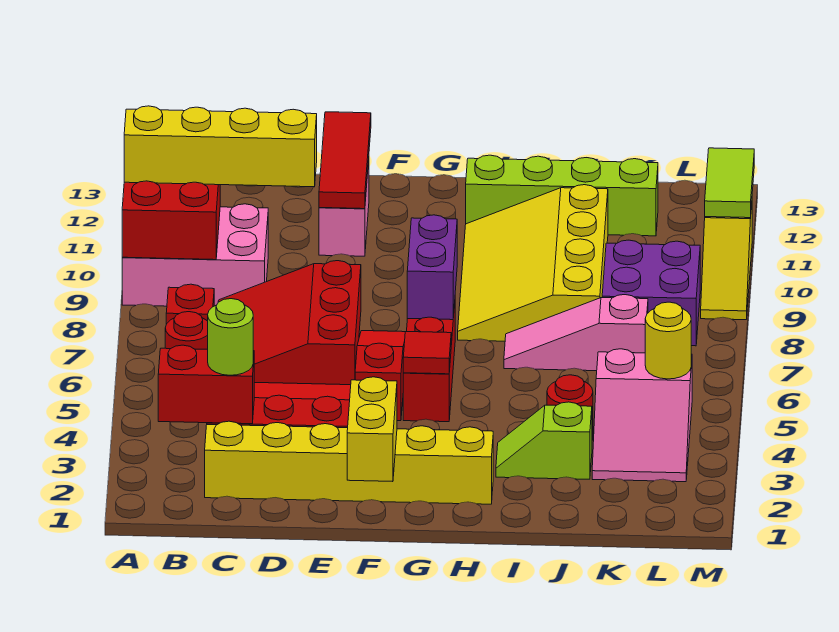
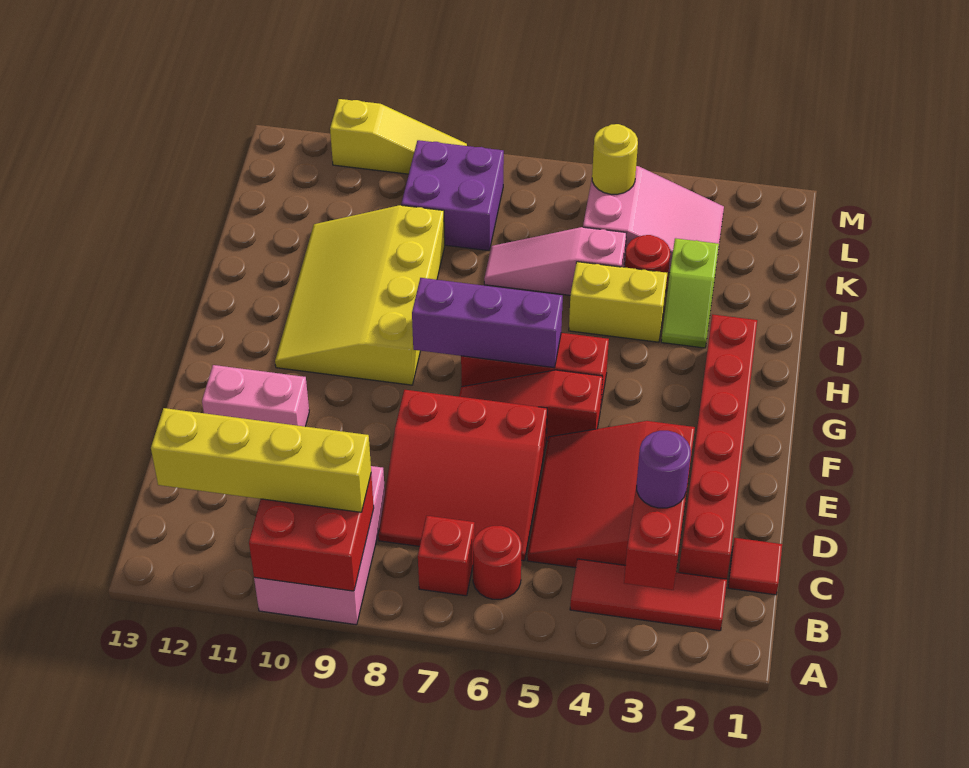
yellow brick A10:D10 level 3 -> yellow brick B9:B12 level 3
yellow brick C2:H2 level 1 -> red brick C2:H2 level 1
lime round brick C3 level 3 -> purple round brick C3 level 3
red tile E11:E13 level 2 -> red tile B2:B4 level 1
yellow brick F1:F2 level 2 -> yellow brick I4:I5 level 1
red tile G5 level 2 -> red tile C1 level 1
purple brick G7:G8 level 2 -> purple brick G6:G8 level 2
yellow slope H8:J11 level 1 top J -> yellow slope G9:J11 level 1 top 9
lime brick H12:K12 level 1 -> none
pink slope I7:K7 level 1 top K -> pink slope J5:J7 level 1 top 5
lime tile M11:M12 level 2 -> none

